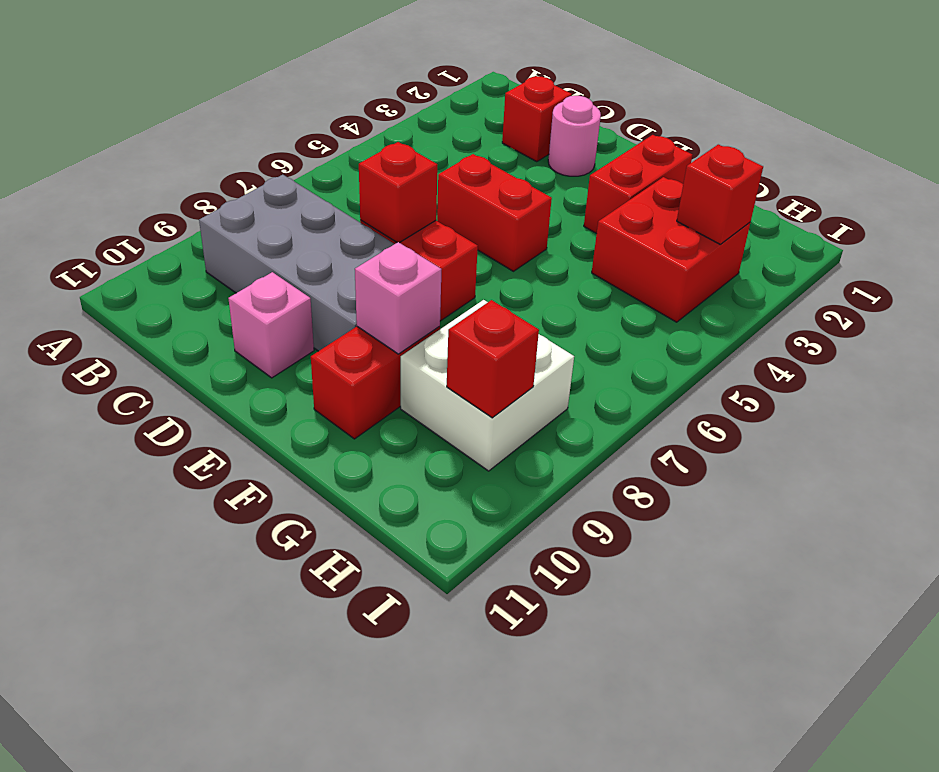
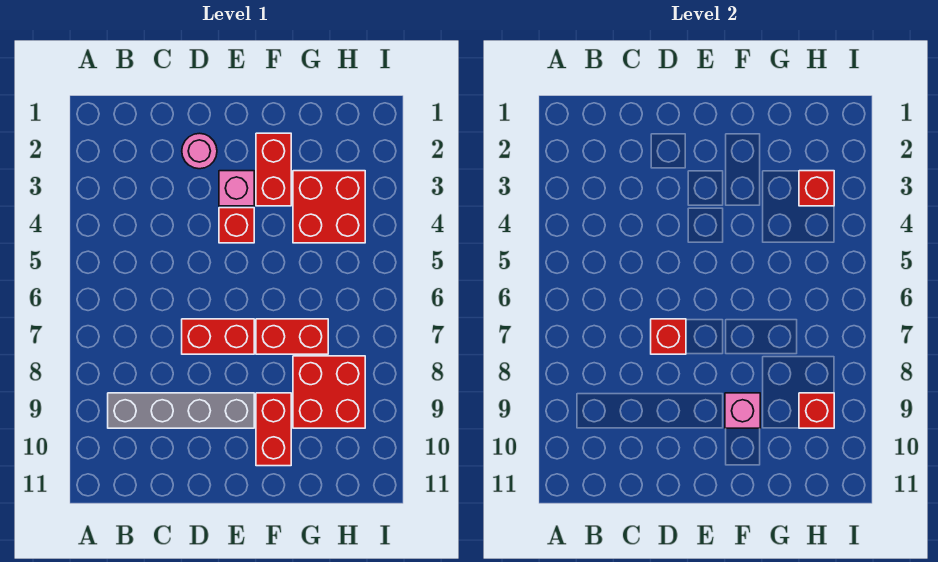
grey brick B8:E9 level 1 -> grey brick B9:E9 level 1
red brick C2 level 1 -> red brick E4 level 1
red brick D5:E5 level 1 -> red brick F7:G7 level 1
pink brick D10 level 1 -> pink brick E3 level 1
white brick G8:H9 level 1 -> red brick G8:H9 level 1

